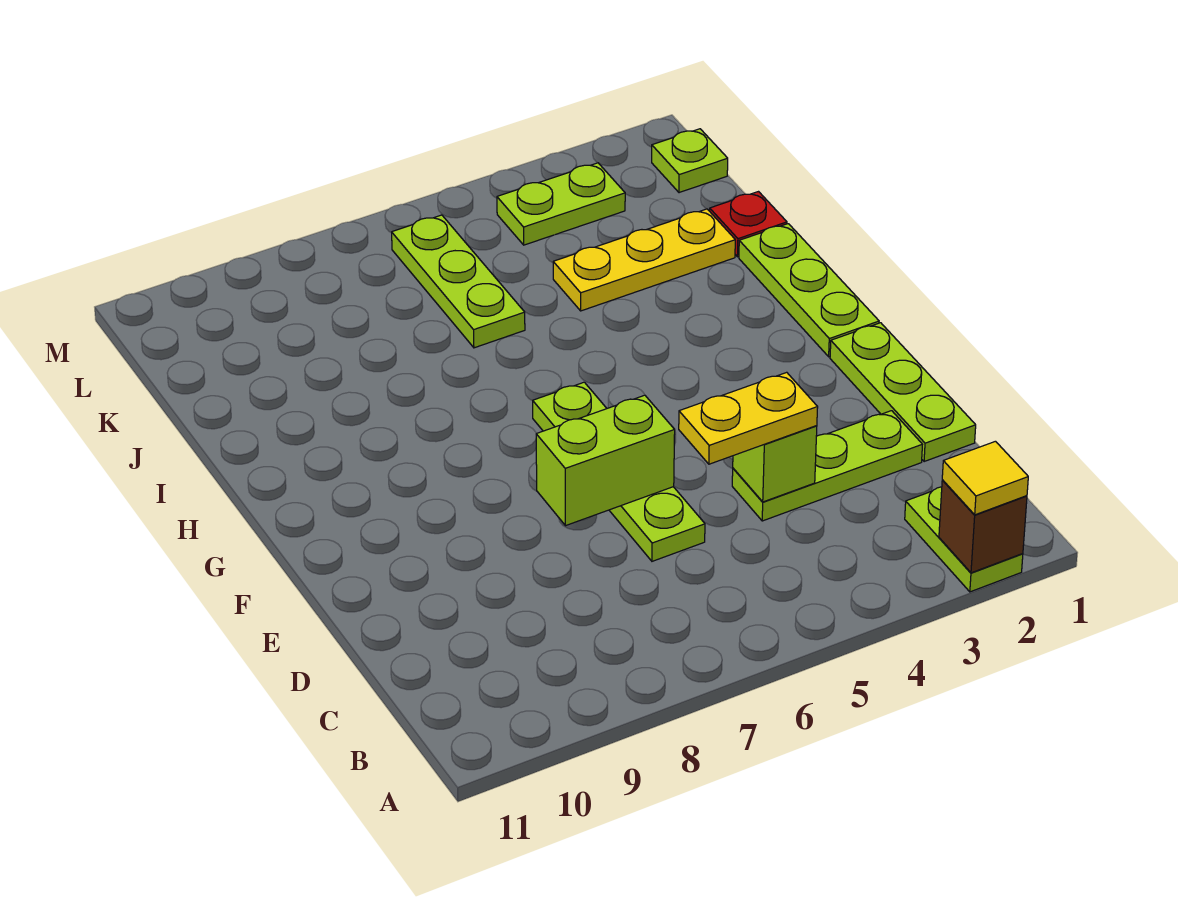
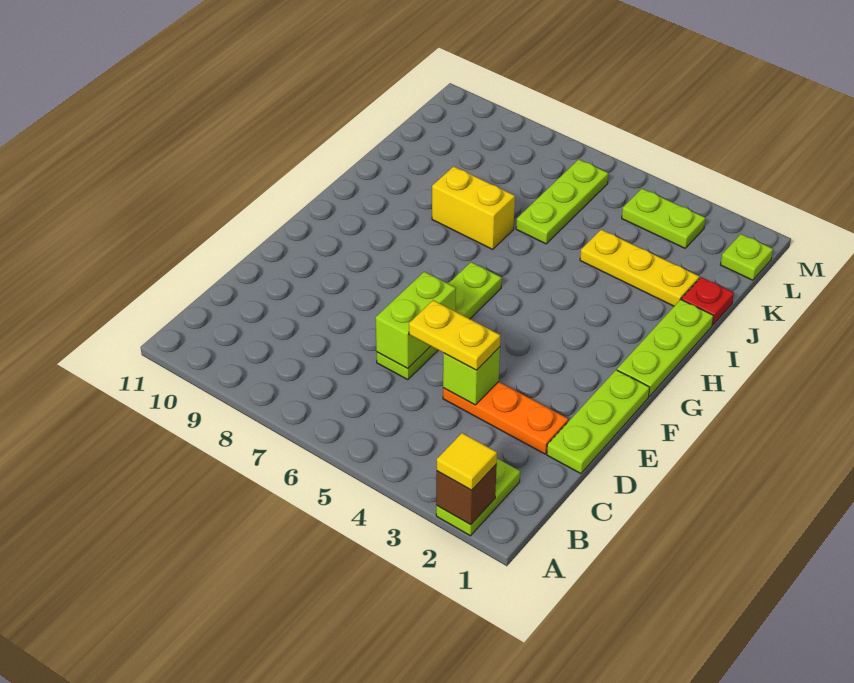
lime plate D2:D4 level 1 -> orange plate D2:D4 level 1
lime brick E6:E7 level 2 -> lime brick D6:E6 level 2
none -> yellow brick I7:I8 level 1

